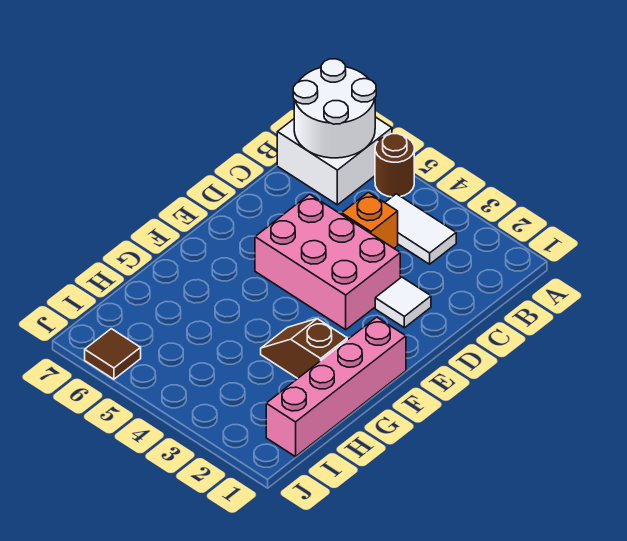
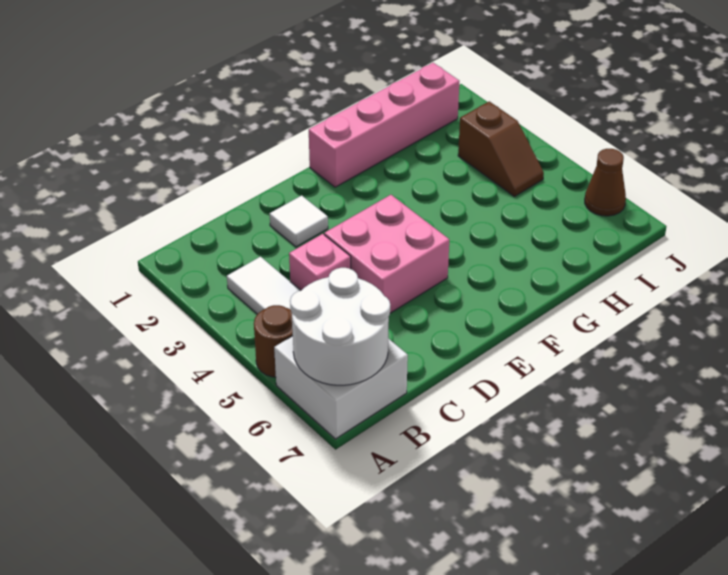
orange brick C4 level 1 -> pink brick C4 level 1
pink brick D3:E5 level 1 -> pink brick D4:E5 level 1
brown slope G2:G3 level 1 top 2 -> brown slope I3:I4 level 1 top 3
brown tile J6 level 1 -> brown cone J6 level 1

